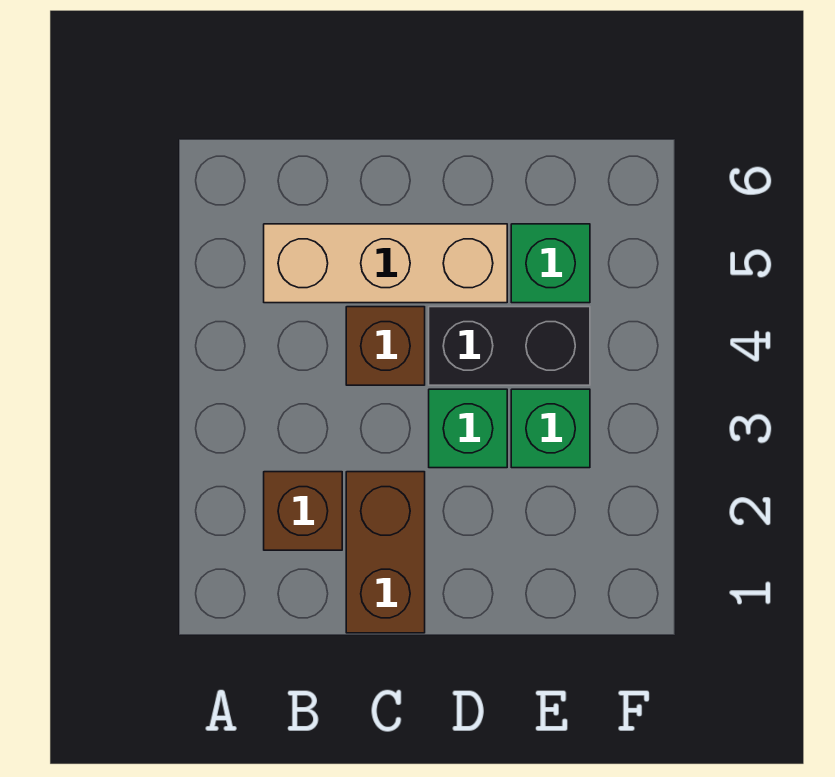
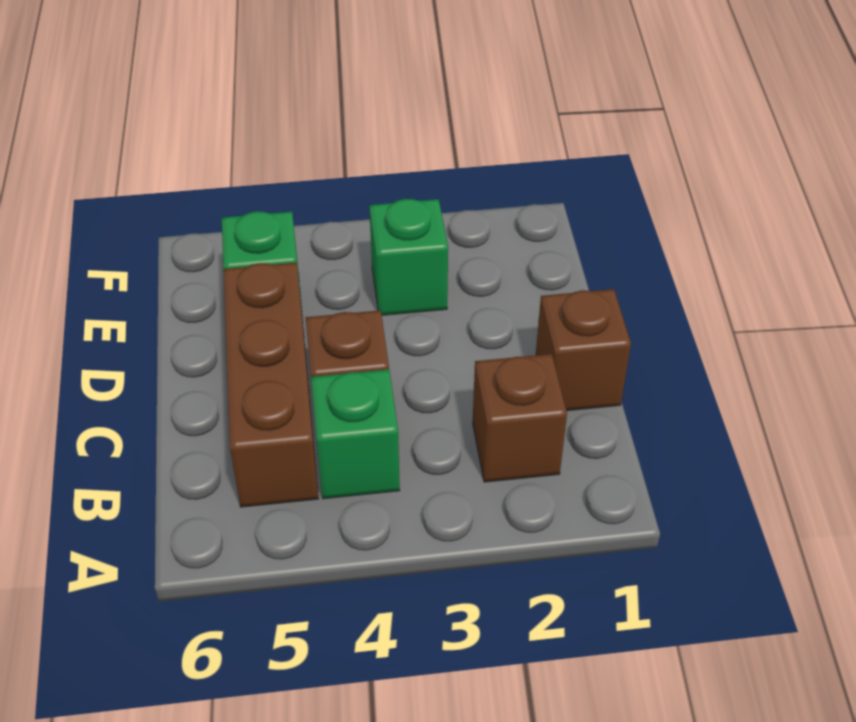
tan brick B5:D5 level 1 -> brown brick B5:D5 level 1
brown brick C1:C2 level 1 -> brown brick C1 level 1
green brick D3 level 1 -> green brick B4 level 1
black brick D4:E4 level 1 -> none

